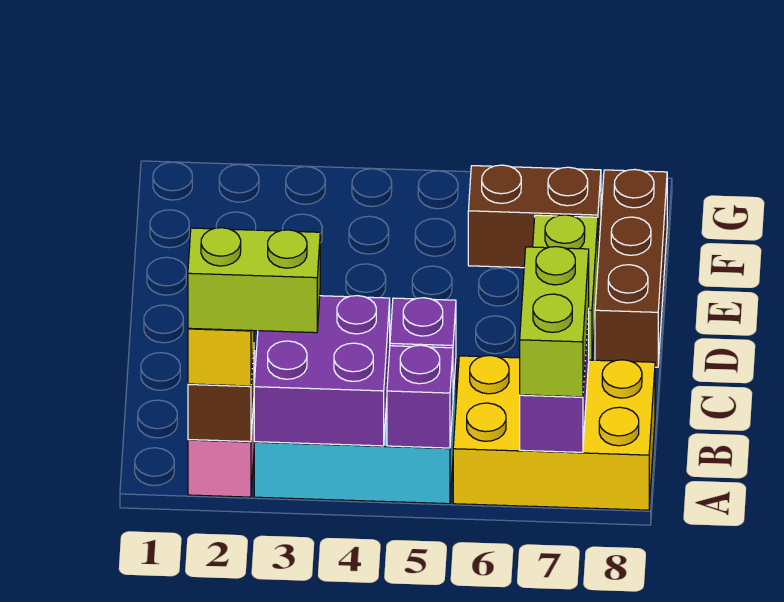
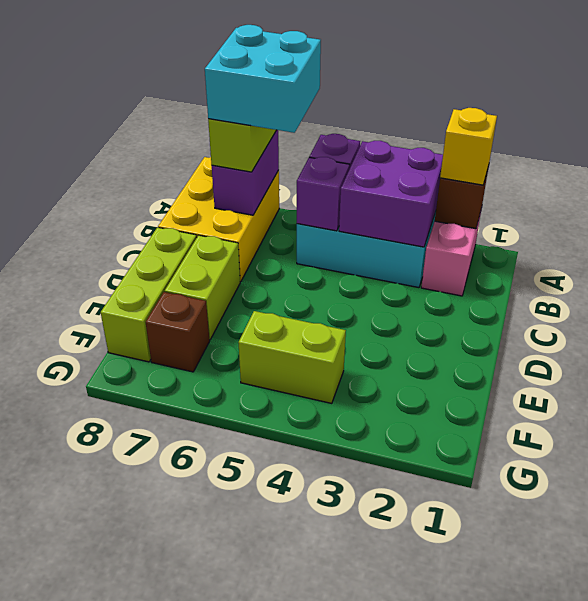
lime brick A2:A3 level 4 -> lime brick F4:F5 level 1
yellow brick A6:B8 level 1 -> yellow brick A7:C8 level 1
none -> cyan brick A6:B7 level 4
brown brick D8:F8 level 1 -> lime brick D8:F8 level 1
brown brick F6:F7 level 1 -> brown brick F7 level 1

